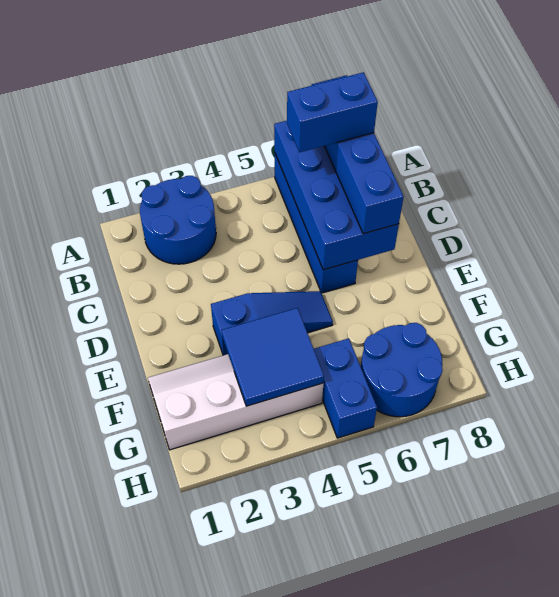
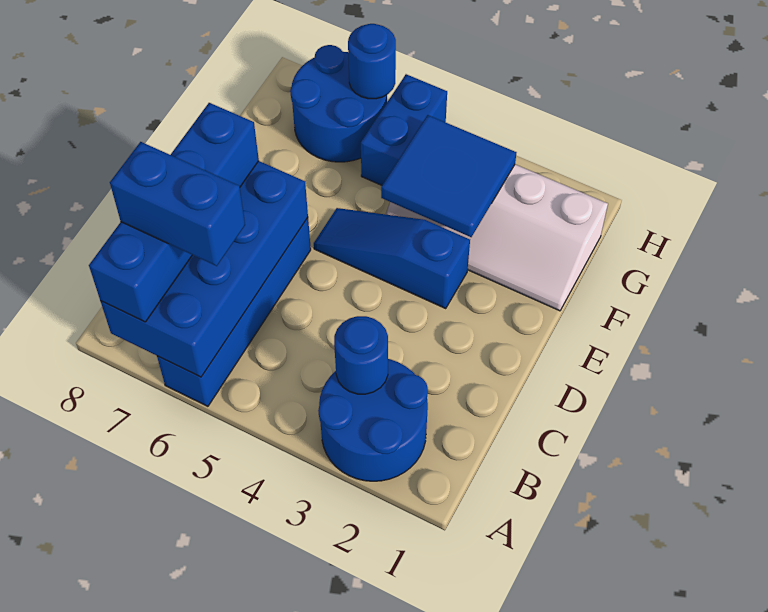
none -> blue round brick B3 level 2
none -> blue round brick H6 level 2

